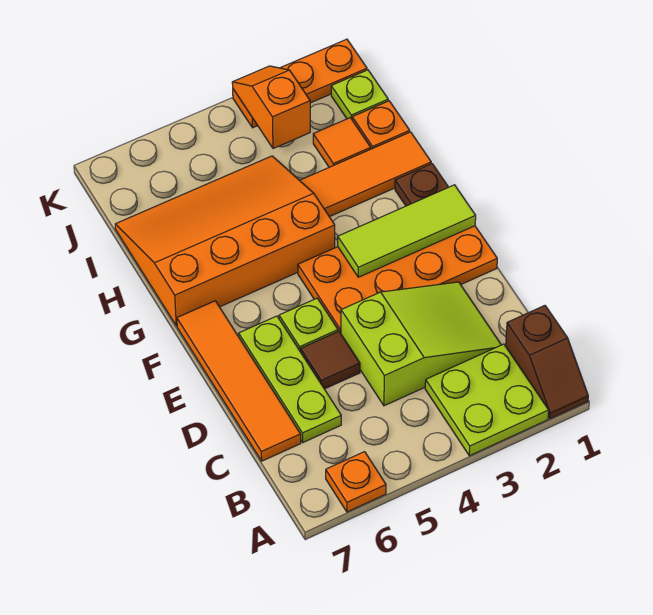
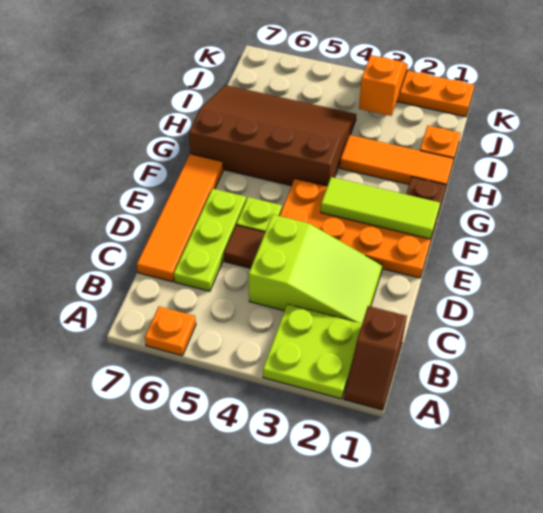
orange slope G4:I7 level 1 top G -> brown slope G4:I7 level 1 top G
orange tile I2 level 1 -> none
lime plate J1 level 1 -> none

